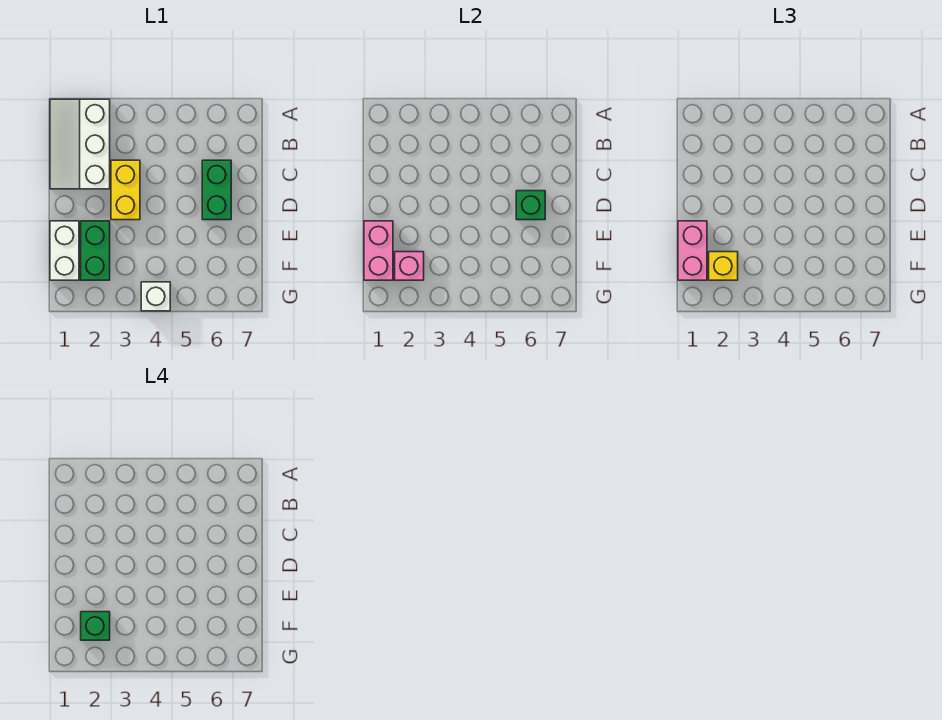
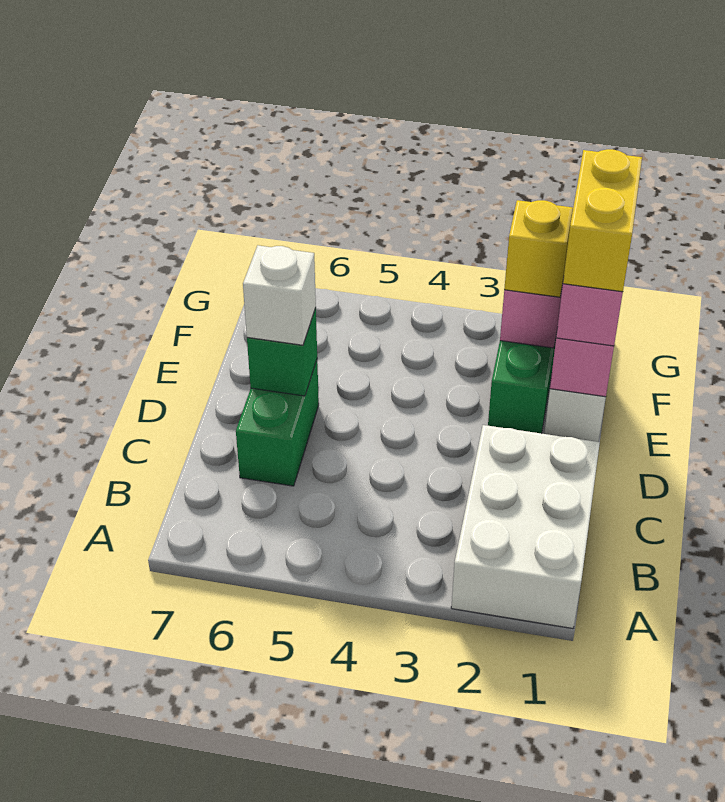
white slope A1:C2 level 1 top 2 -> white brick A1:C2 level 1
yellow brick C3:D3 level 1 -> yellow brick E1:F1 level 4
green brick F2 level 4 -> none
white brick G4 level 1 -> white brick D6 level 3

